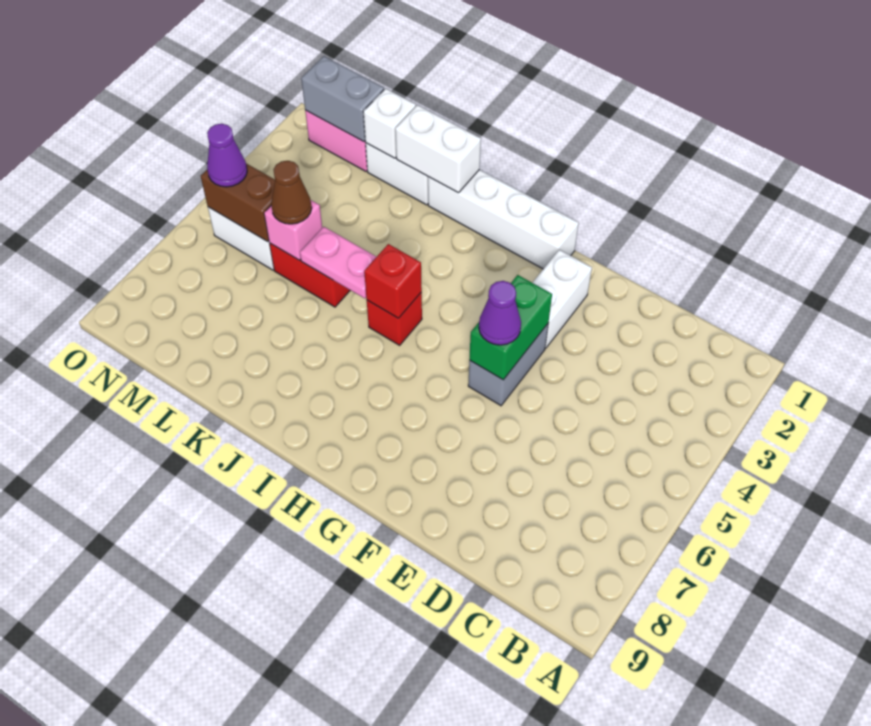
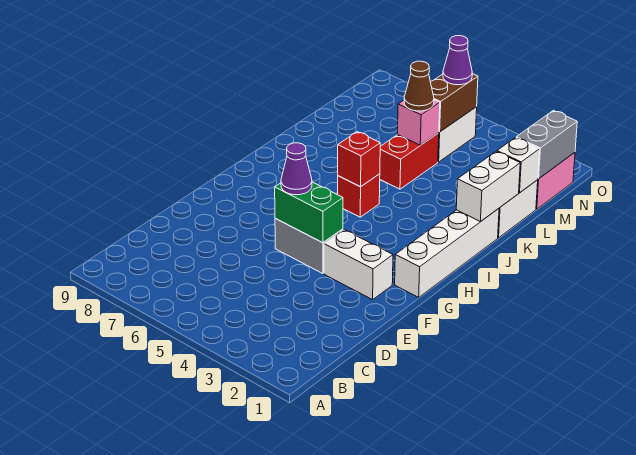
pink plate J5:K5 level 2 -> none

